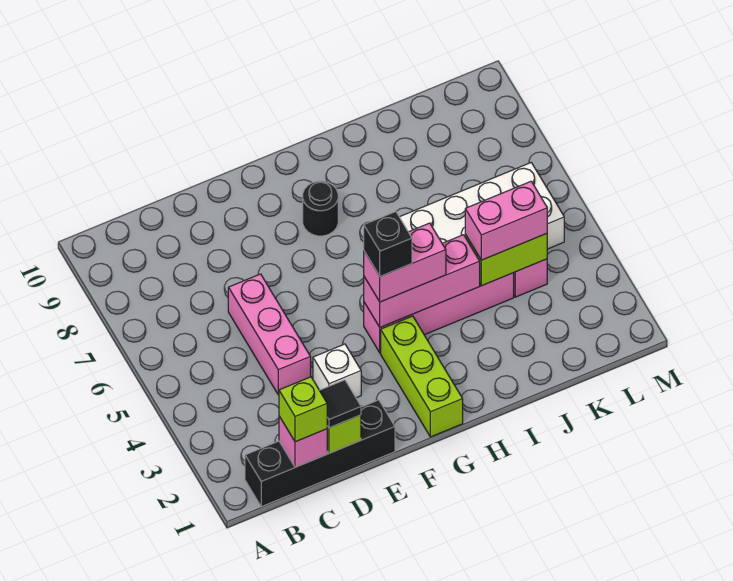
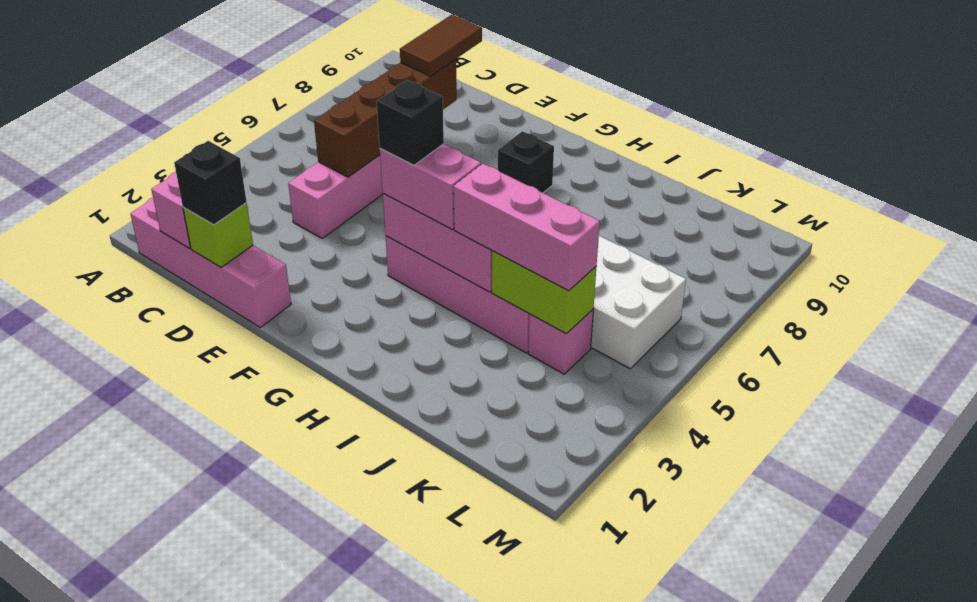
black brick B1:E1 level 1 -> pink brick B1:E1 level 1
lime brick C1 level 3 -> none
black tile D1 level 3 -> black brick D1 level 3
none -> brown brick D5:D8 level 2
none -> brown tile D8:D9 level 3
white brick E3 level 1 -> none
lime brick G1:G3 level 1 -> none
black round brick G8 level 1 -> black brick G8 level 1
pink brick J4:K4 level 3 -> pink brick I4:K4 level 3

